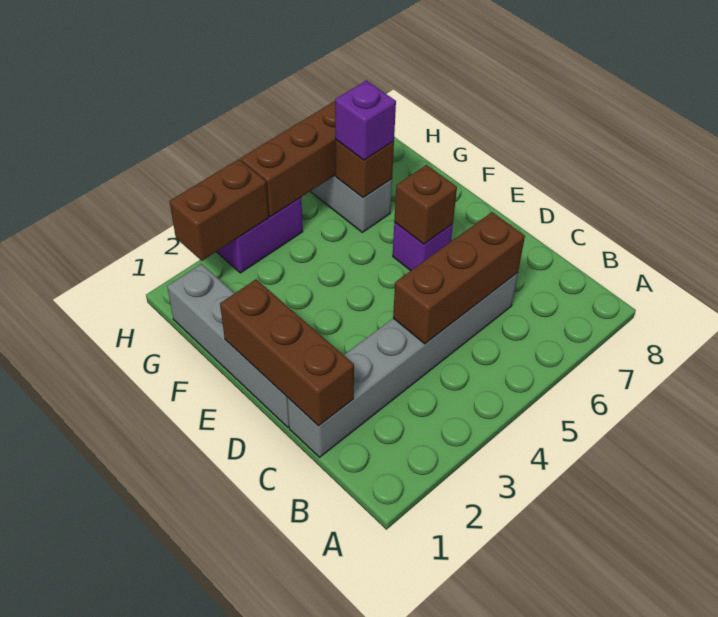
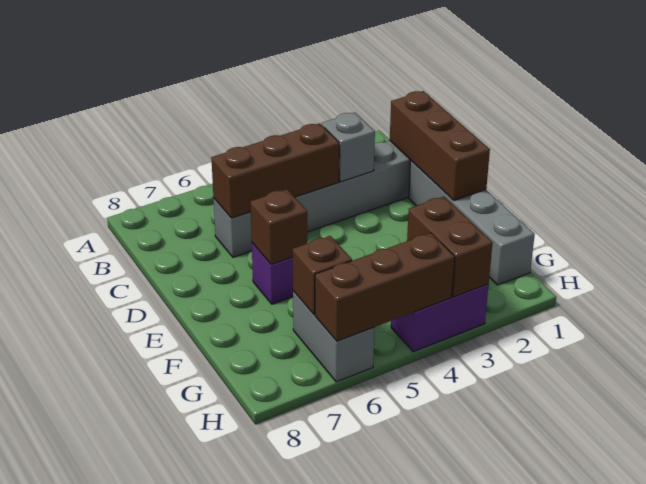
none -> grey brick C3 level 2
purple brick G6 level 3 -> none
brown brick H2:H3 level 2 -> brown brick G3:H3 level 2

